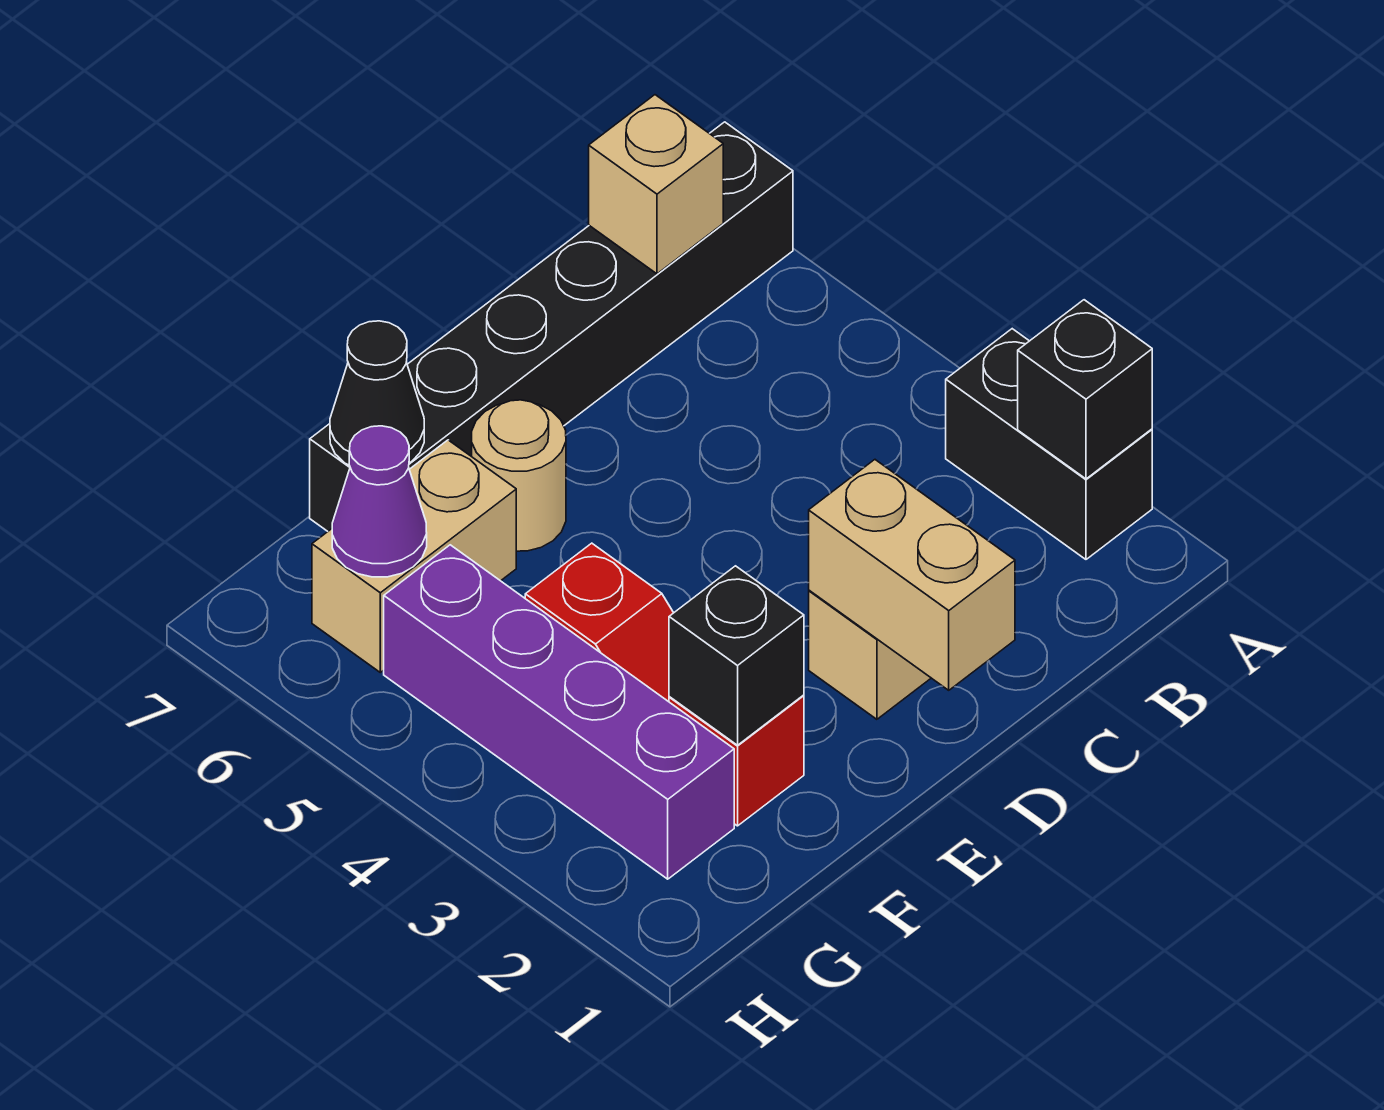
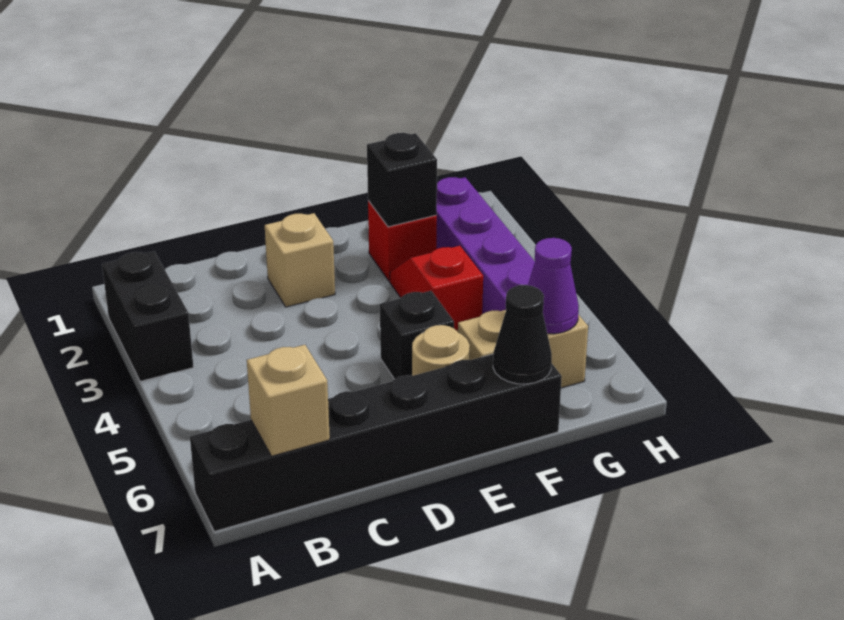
black brick A2 level 2 -> black brick E5 level 1
tan brick D1:D2 level 2 -> none

